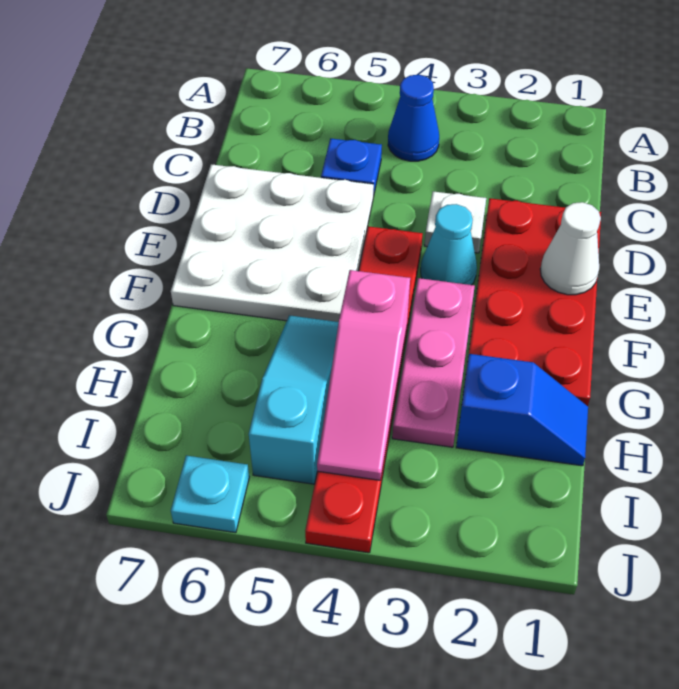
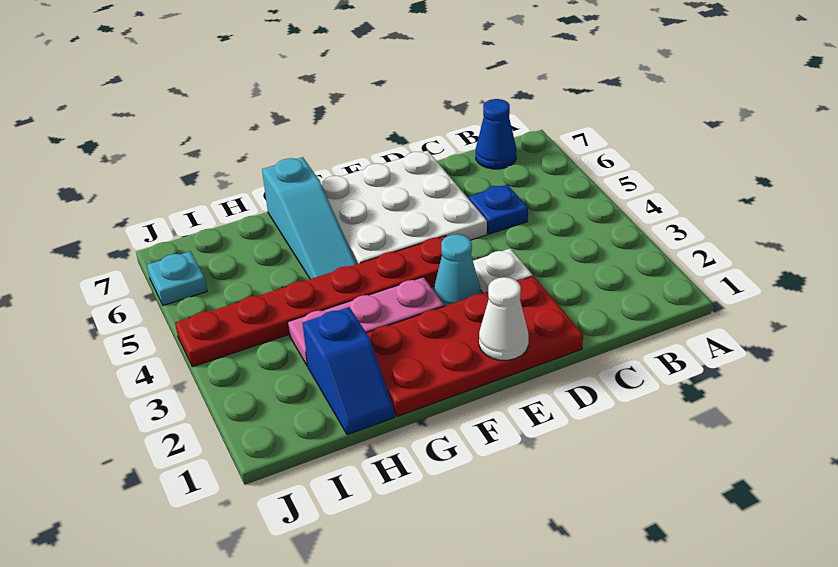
blue cone B4 level 1 -> blue cone B7 level 1
pink slope G4:I4 level 2 top G -> none
cyan slope G5:I5 level 1 top I -> cyan slope G5:G7 level 1 top 7

